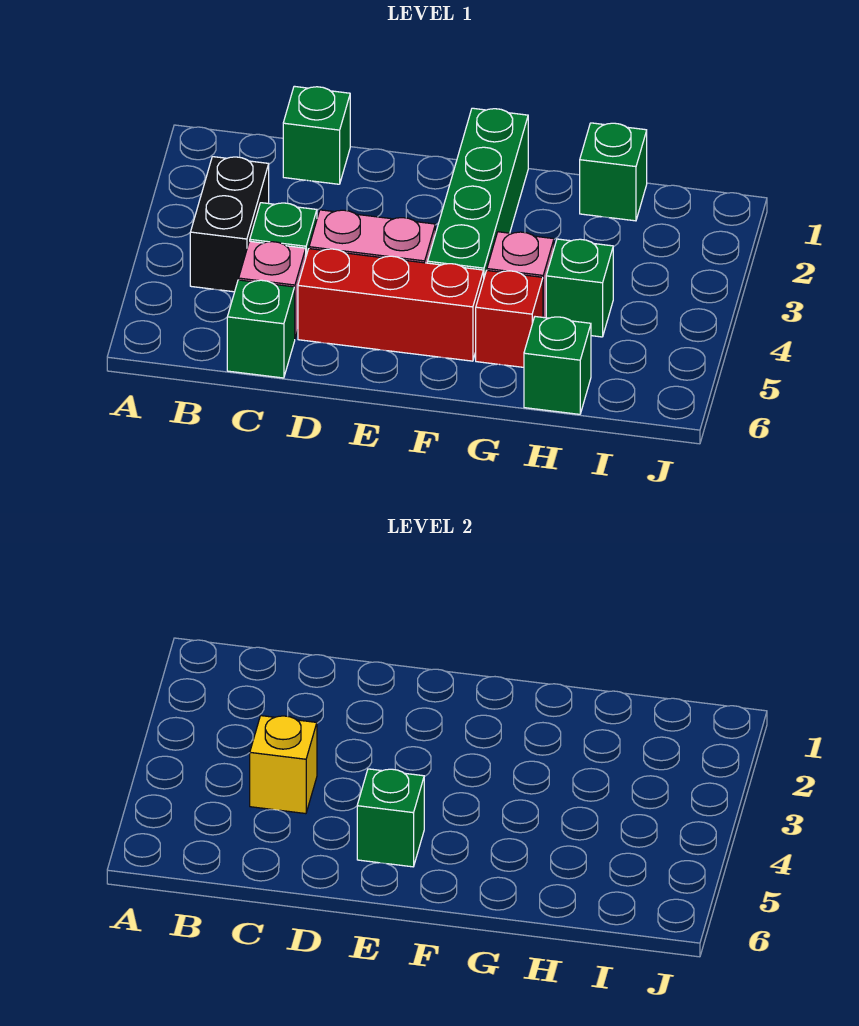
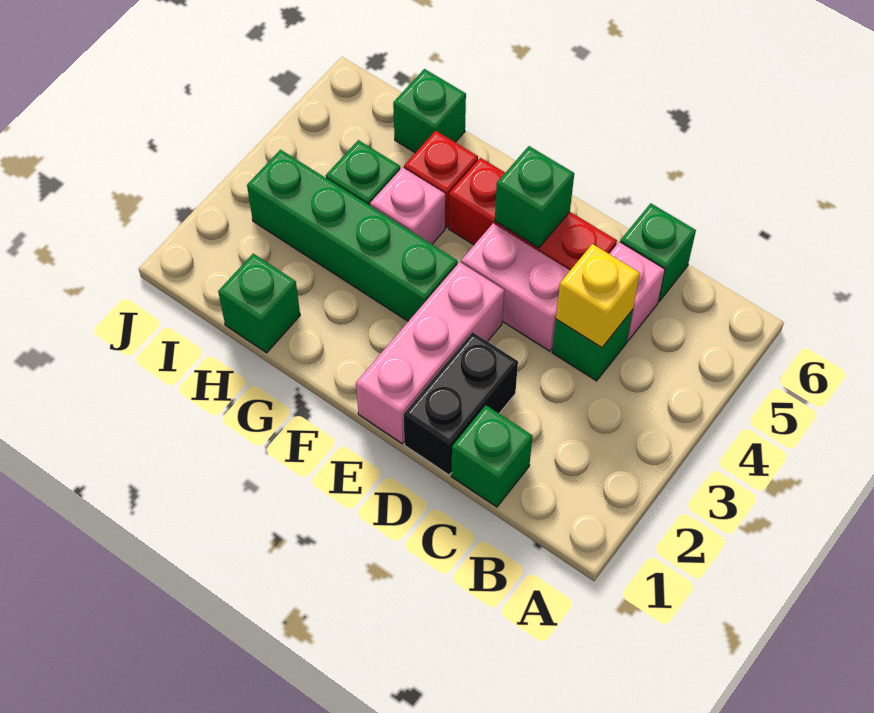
black brick B3:B4 level 1 -> black brick D1:D2 level 1
none -> pink brick E1:E3 level 1
green brick F1:F4 level 1 -> green brick F3:I3 level 1

